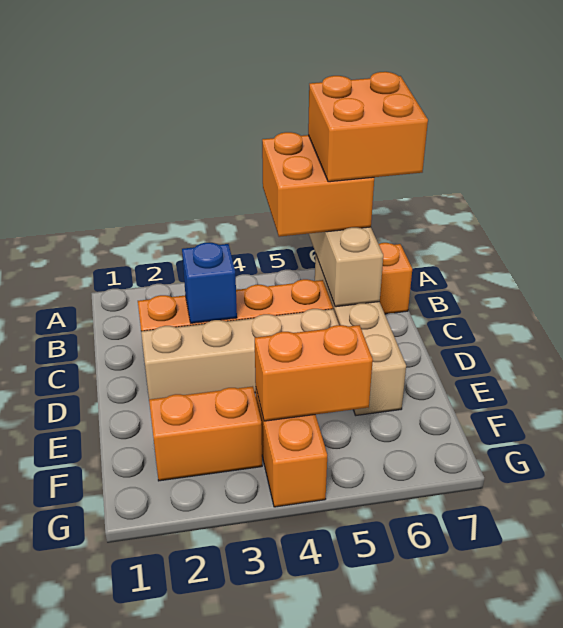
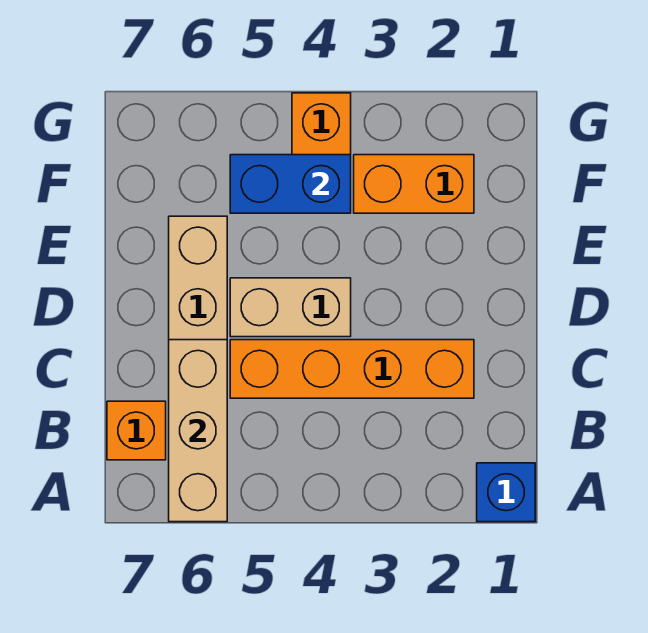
orange brick A5:B6 level 3 -> none
orange brick A6:B7 level 4 -> none
blue brick C3 level 2 -> blue brick A1 level 1
tan brick D2:D5 level 1 -> tan brick D4:D5 level 1
orange brick F4:F5 level 2 -> blue brick F4:F5 level 2

